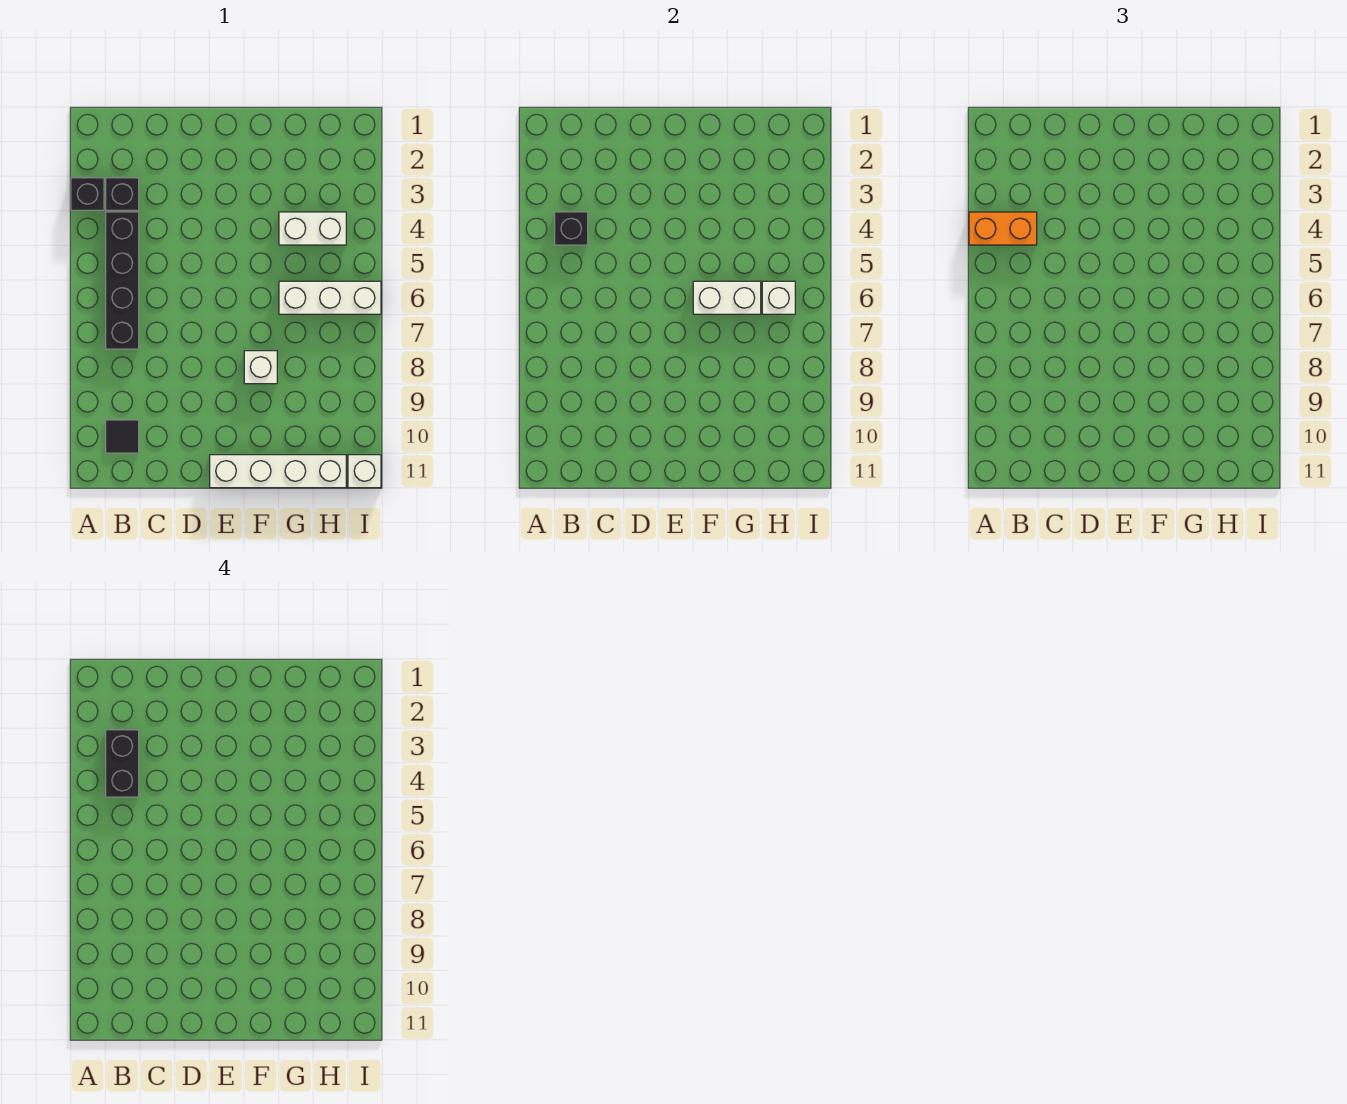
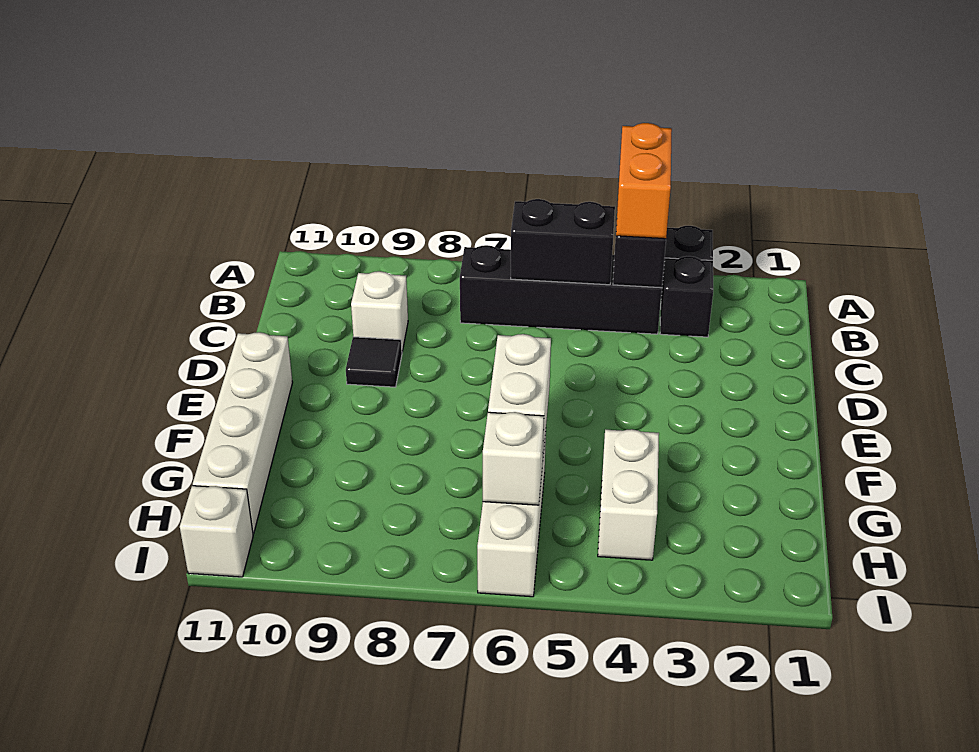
black brick B3:B4 level 4 -> black brick B5:B6 level 2
black tile B10 level 1 -> black tile D9 level 1
white brick F8 level 1 -> white brick C9 level 1

